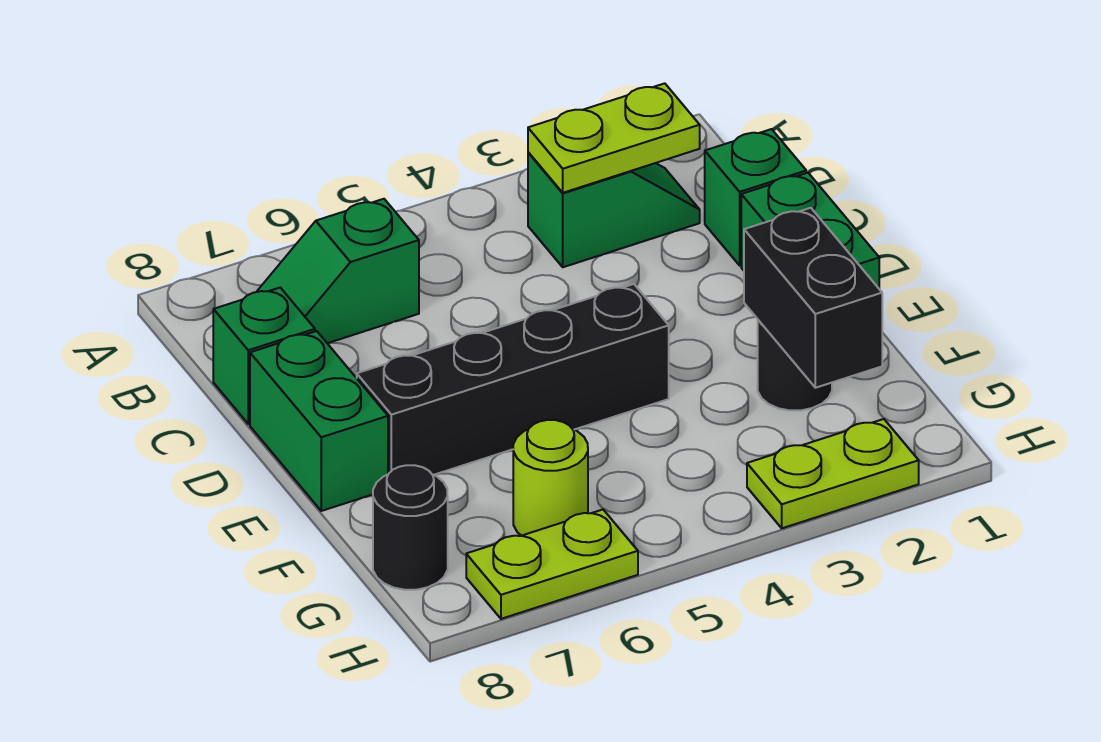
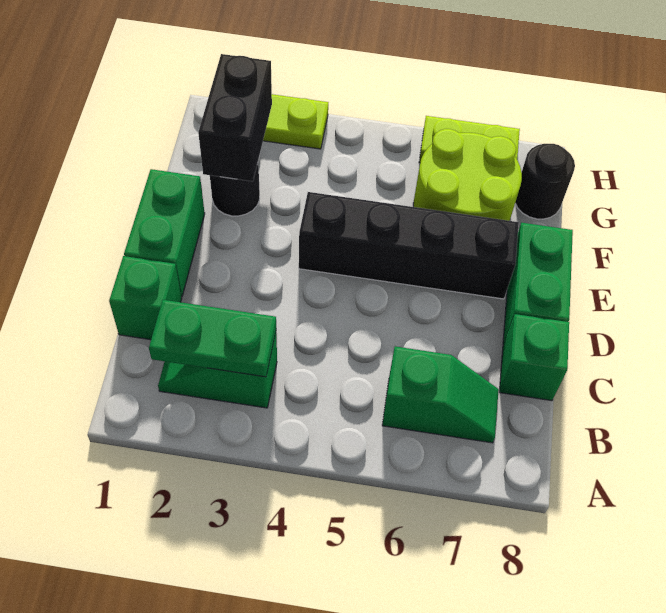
lime plate B2:B3 level 2 -> green plate B2:B3 level 2
lime round brick G6 level 1 -> lime round brick F6:G7 level 1

